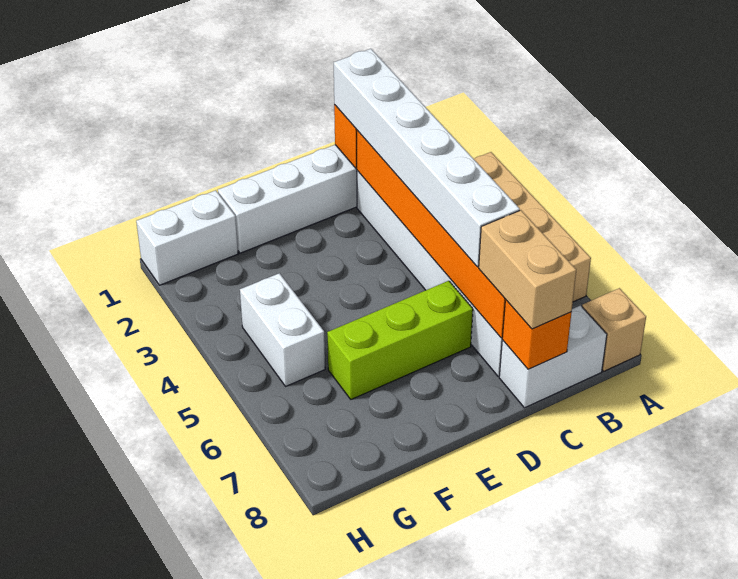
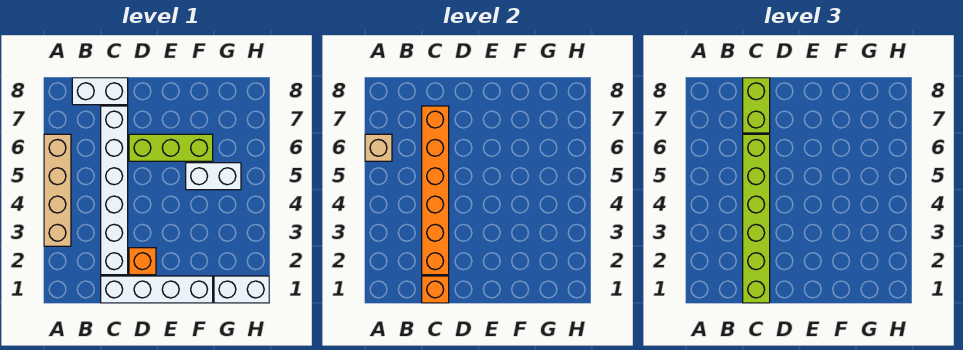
tan brick A8 level 1 -> tan brick A6 level 2
white brick C1:C6 level 3 -> lime brick C1:C6 level 3
tan brick C7:C8 level 3 -> lime brick C7:C8 level 3
orange brick C8 level 2 -> orange brick D2 level 1
white brick G4:G5 level 1 -> white brick F5:G5 level 1

